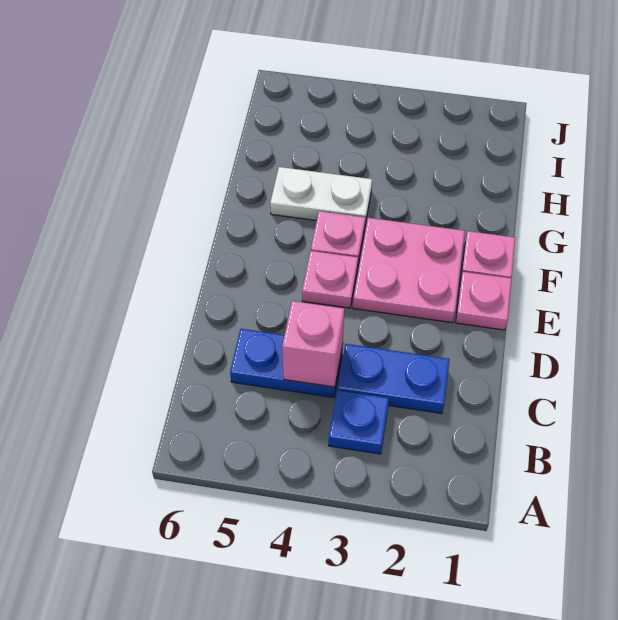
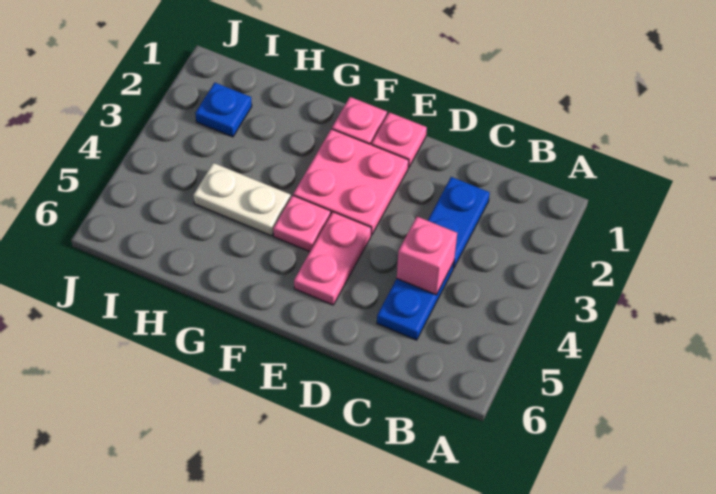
blue plate B3 level 1 -> blue plate I2 level 1
pink plate E4 level 1 -> pink plate E4:E5 level 1
white plate G4:G5 level 1 -> white plate G4:H4 level 1

